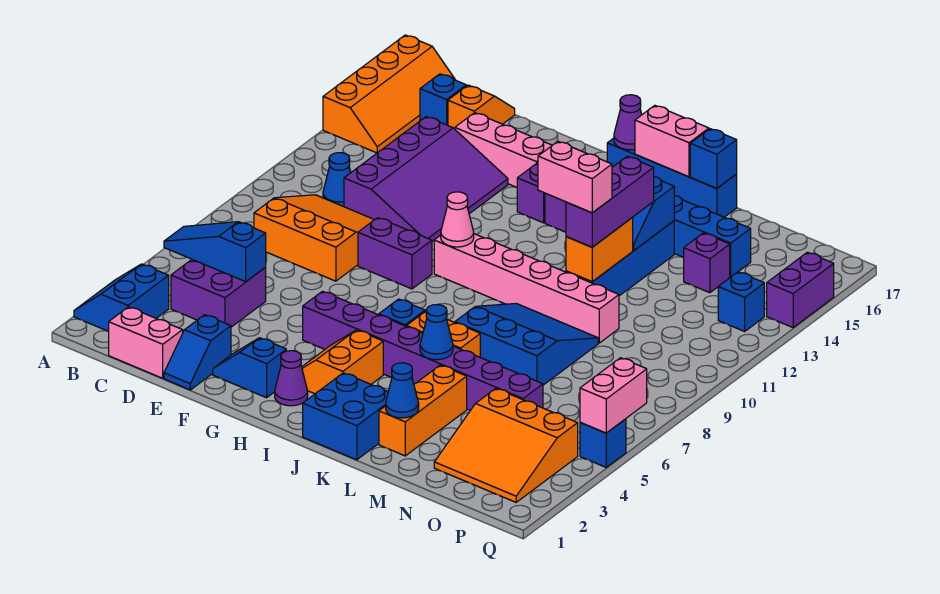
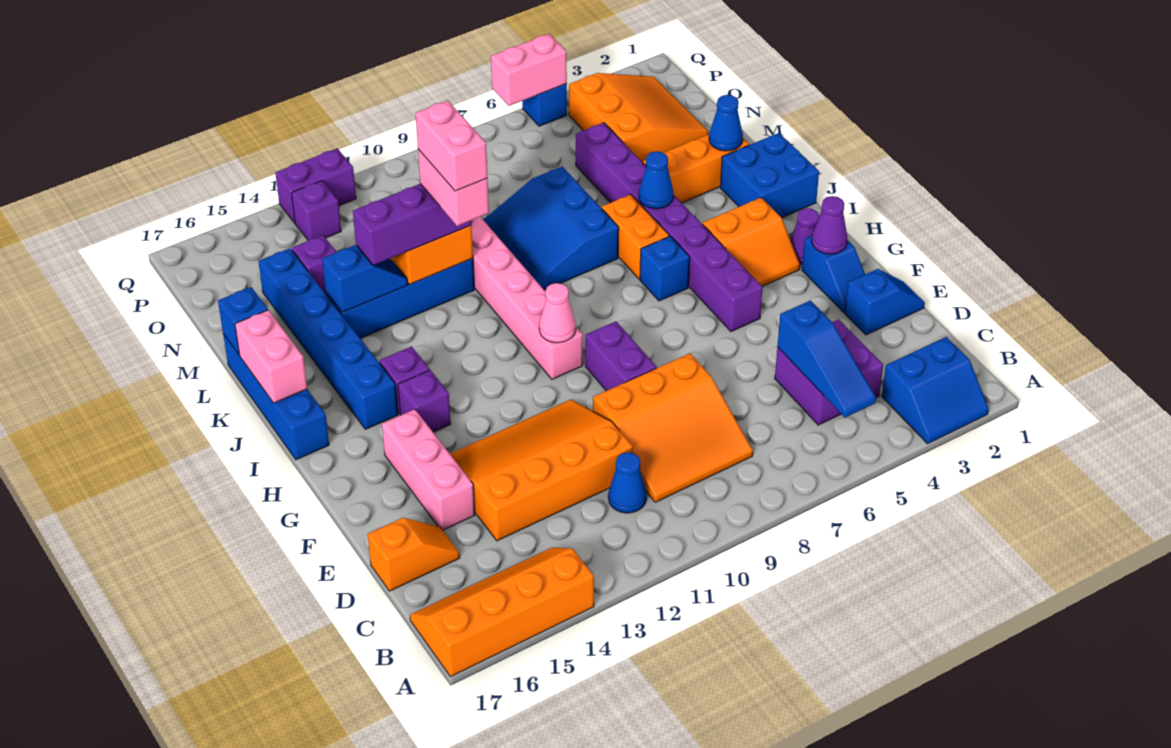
pink brick C1:D1 level 1 -> pink brick K11:L11 level 5
orange slope C8:E10 level 1 top 8 -> orange slope C8:E10 level 1 top E
blue brick C16 level 1 -> none
purple slope D11:F14 level 1 top D -> orange slope D11:F14 level 1 top D
orange slope D16:D17 level 1 top 16 -> orange slope D16:D17 level 1 top 17
purple cone I17 level 2 -> purple cone G2 level 2
blue brick P13 level 1 -> purple brick P13 level 1
purple brick Q14:Q15 level 1 -> purple brick Q12:Q13 level 1

